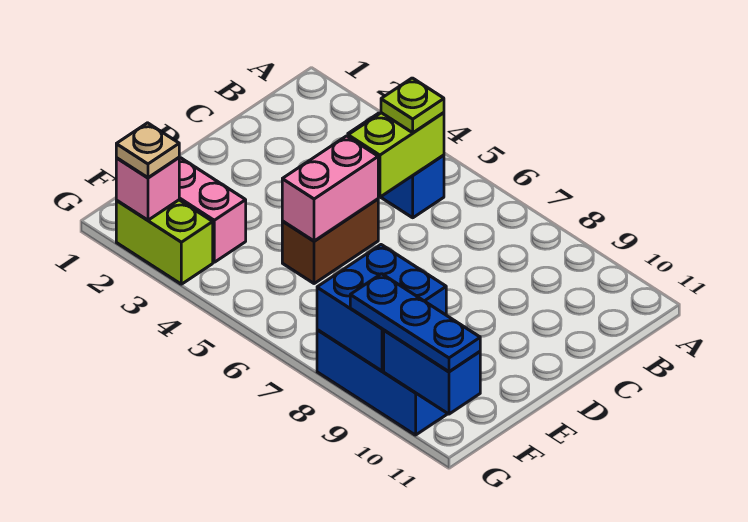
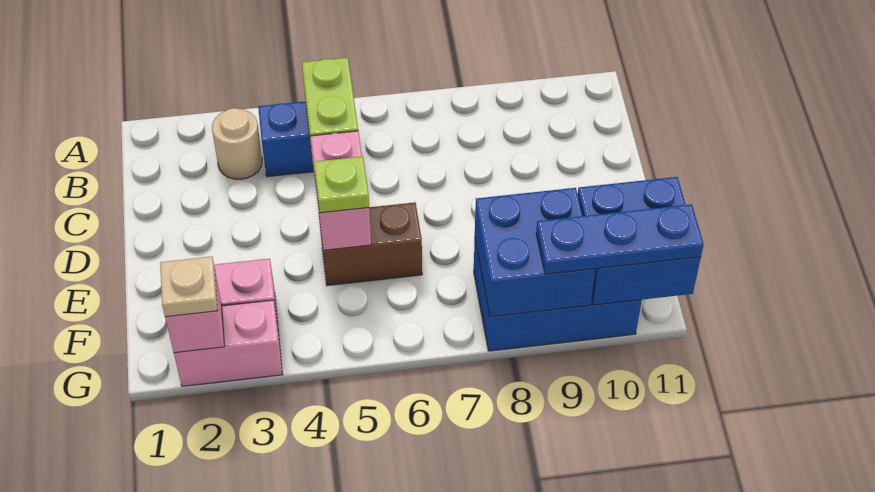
none -> tan round brick B3 level 1
lime plate B5 level 3 -> lime plate E5 level 3
brown brick D5:E5 level 1 -> brown brick E5:E6 level 1
lime brick G2:G3 level 1 -> pink brick G2:G3 level 1
blue brick G10:G11 level 2 -> blue brick F10:G11 level 2

